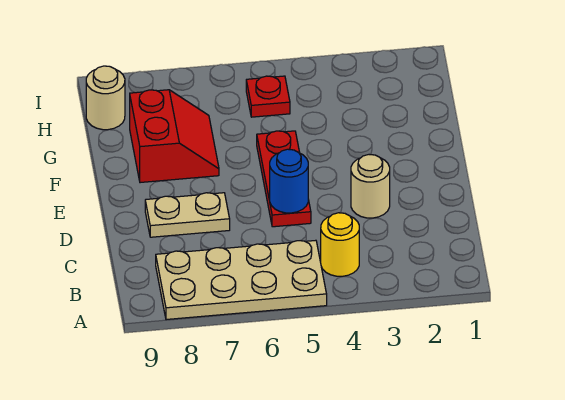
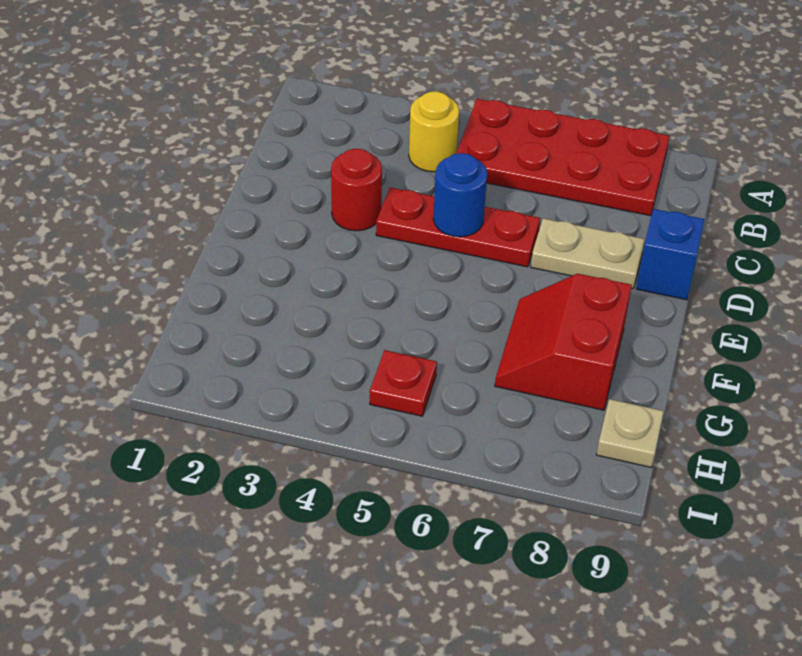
tan plate A5:B8 level 1 -> red plate A5:B8 level 1
tan round brick D3 level 1 -> red round brick D3 level 1
red plate D5:F5 level 1 -> red plate D4:D6 level 1
none -> blue brick D9 level 1
tan round brick H9 level 1 -> tan plate H9 level 1

